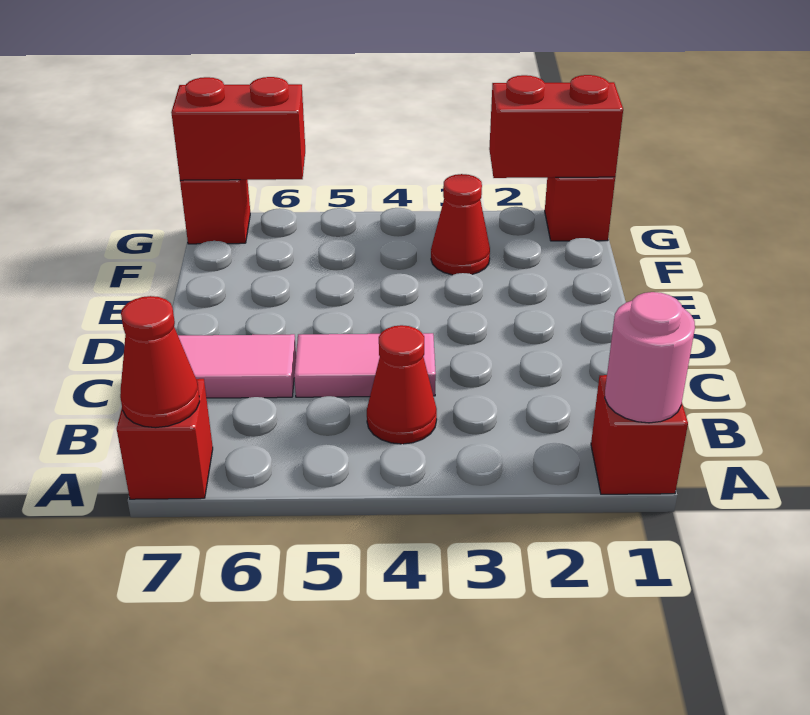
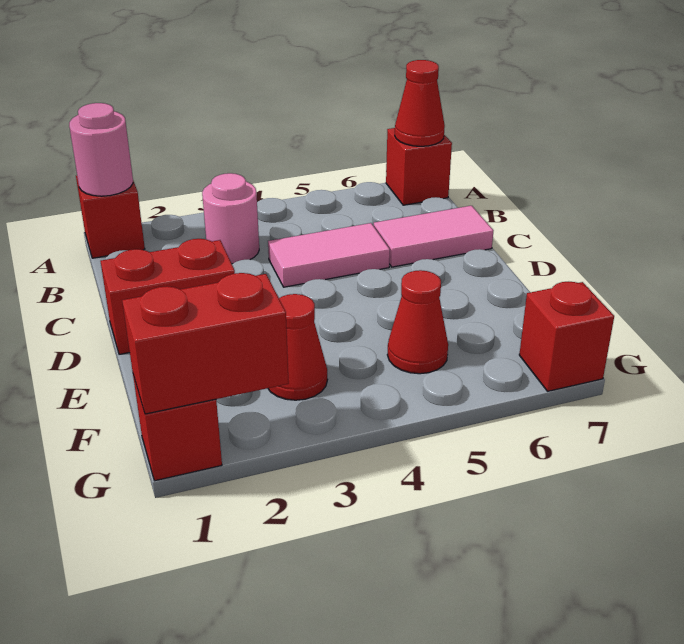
none -> pink round brick B3 level 1
red cone B4 level 1 -> red cone F5 level 1
red brick G6:G7 level 2 -> red brick D1:D2 level 1

